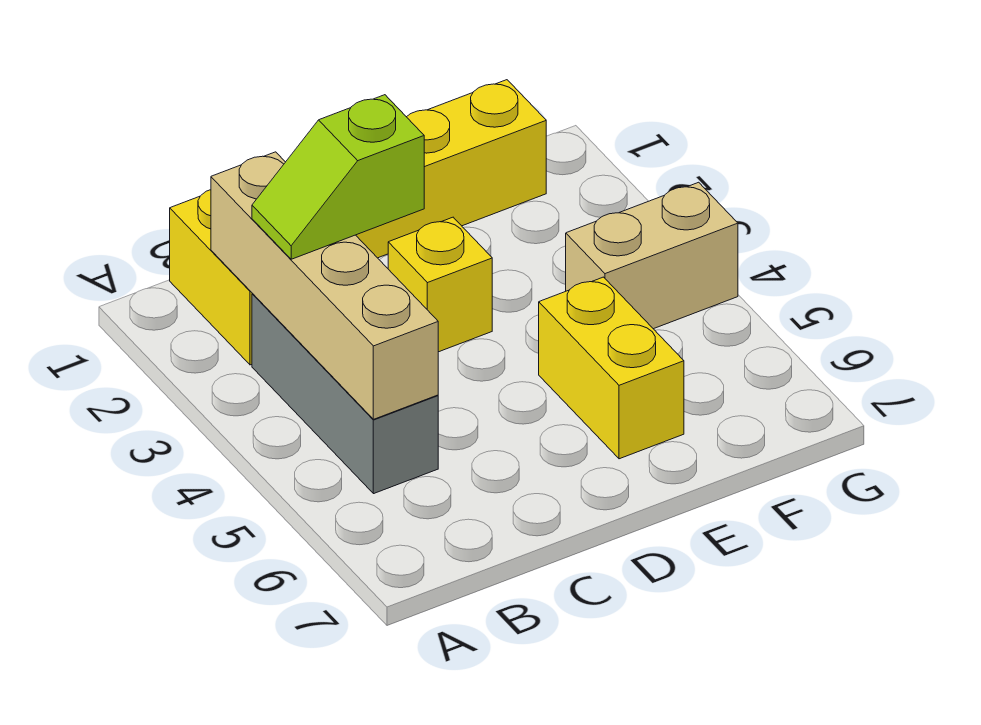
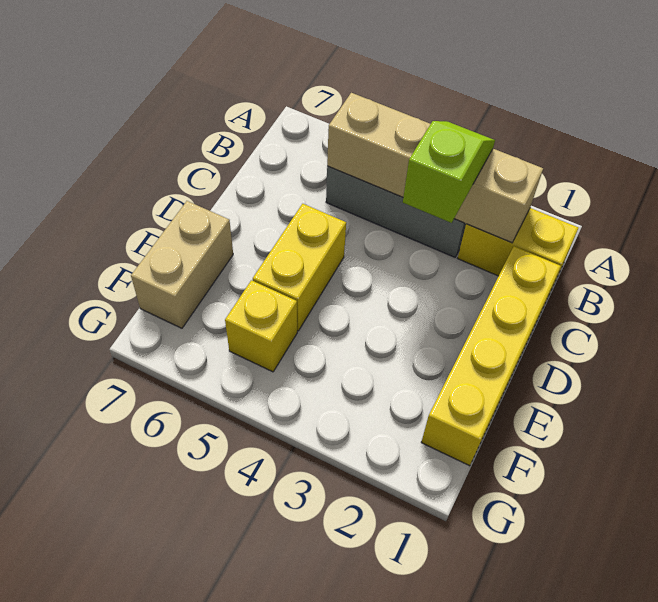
yellow brick D3 level 1 -> yellow brick F5 level 1
yellow brick E5:E6 level 1 -> yellow brick D5:E5 level 1
tan brick F4:G4 level 1 -> tan brick E7:F7 level 1

